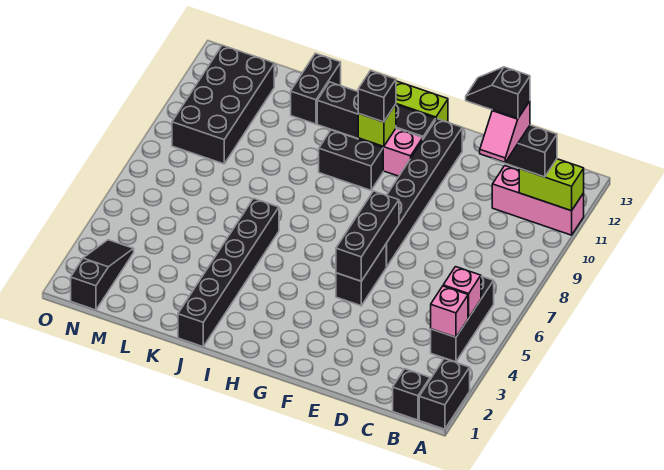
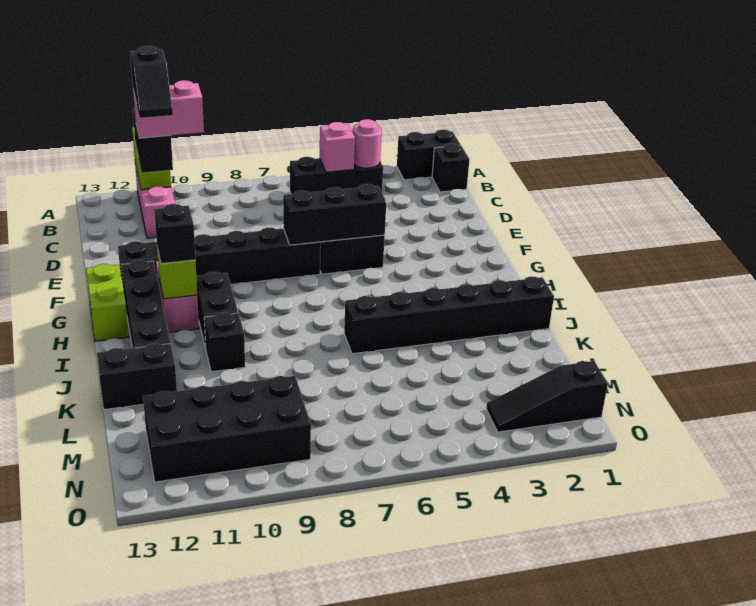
pink brick B4 level 2 -> pink round brick B4 level 2
pink slope C10:C11 level 4 top 11 -> pink brick C10:C11 level 4
none -> black brick J10 level 1

